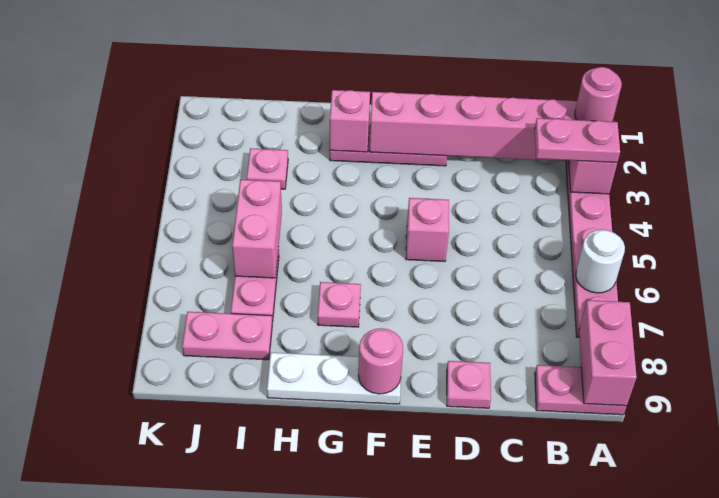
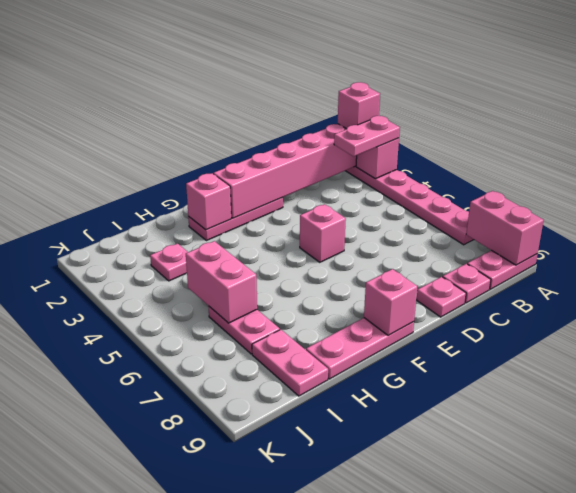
pink round brick A2 level 3 -> pink brick A2 level 3
white round brick A6 level 2 -> none
white plate F9:H9 level 1 -> pink plate F9:H9 level 1
pink round brick F9 level 2 -> pink brick F9 level 2
pink plate G7 level 1 -> pink plate C9 level 1
pink plate I8:J8 level 1 -> pink plate I8:I9 level 1

